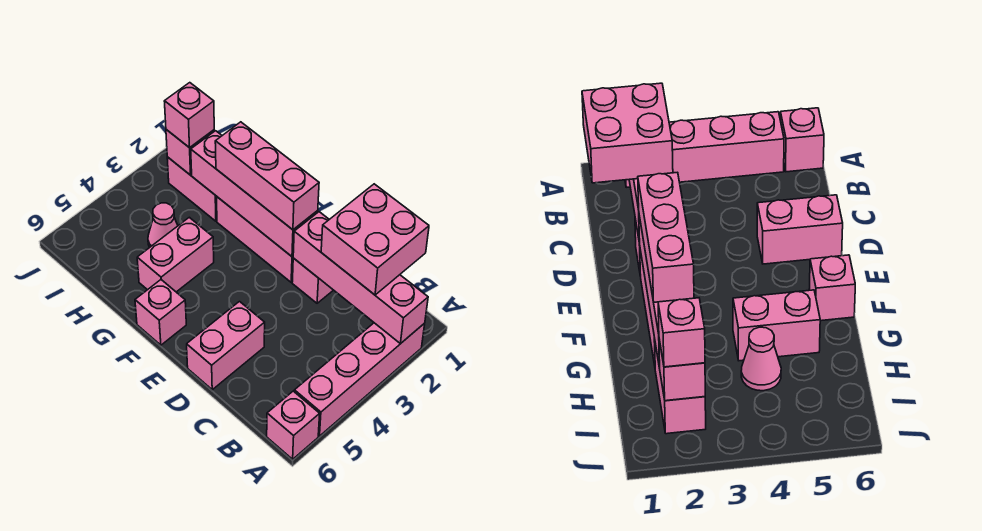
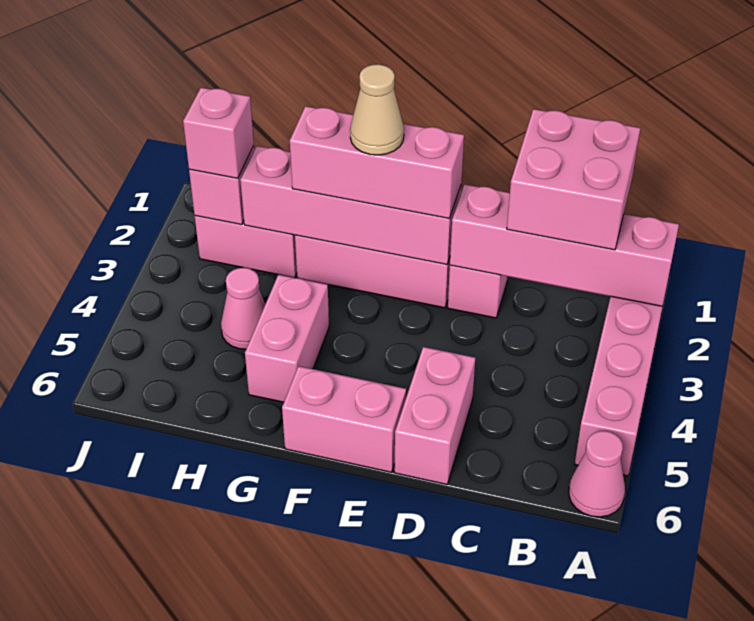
pink brick A6 level 1 -> pink cone A6 level 1
none -> tan cone F2 level 4
pink brick F6 level 1 -> pink brick E6:F6 level 1

